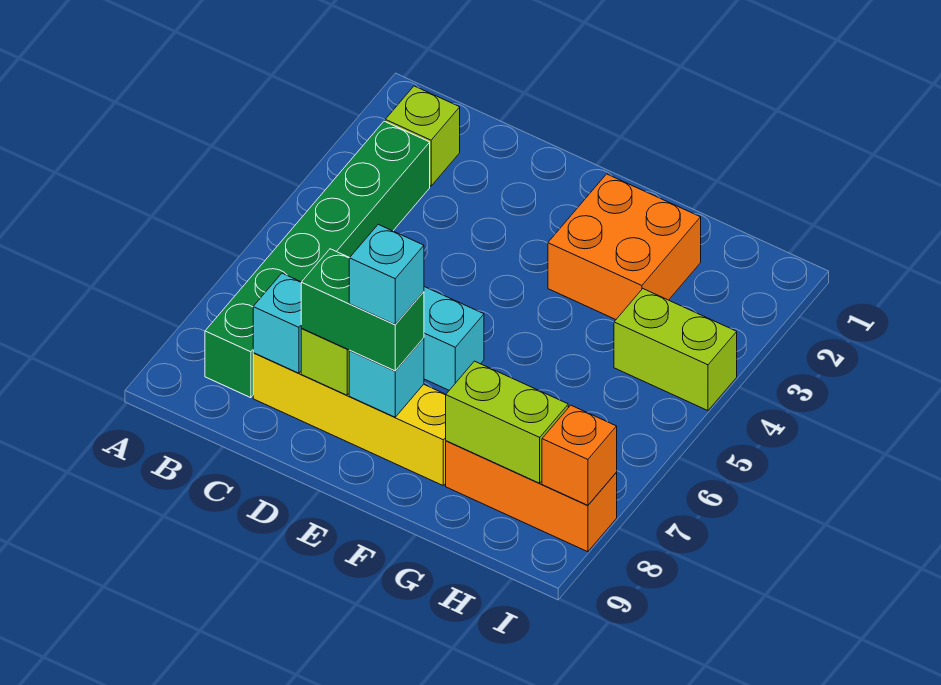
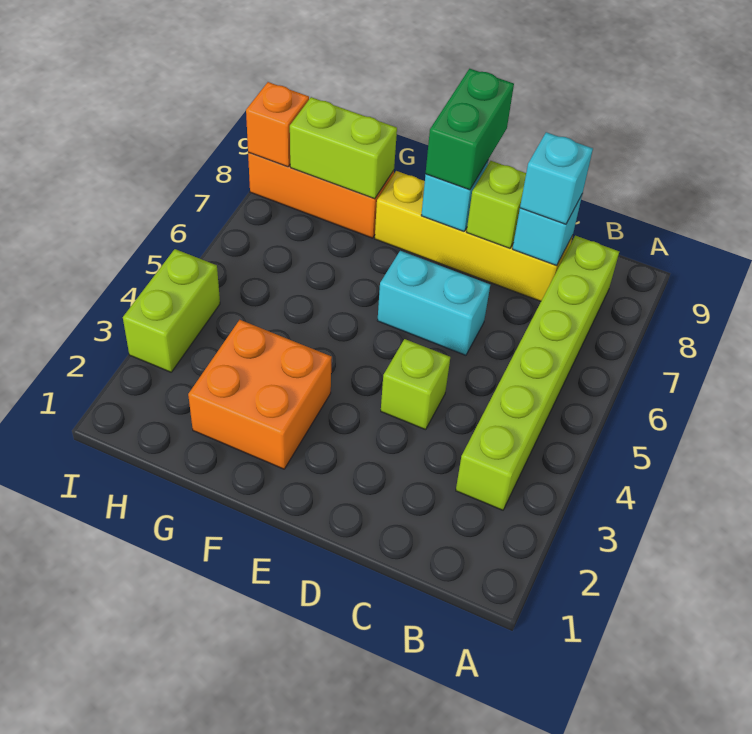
lime brick B2 level 1 -> lime brick D4 level 1
green brick B3:B8 level 1 -> lime brick B3:B8 level 1
green brick D8:E8 level 3 -> green brick E8:E9 level 3
cyan brick E8 level 4 -> cyan brick C8 level 3
lime brick H4:I4 level 1 -> lime brick I3:I4 level 1

